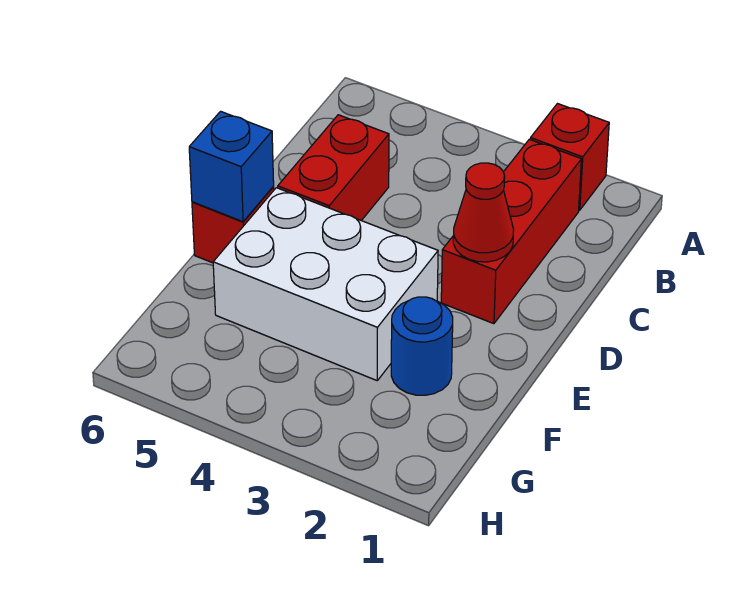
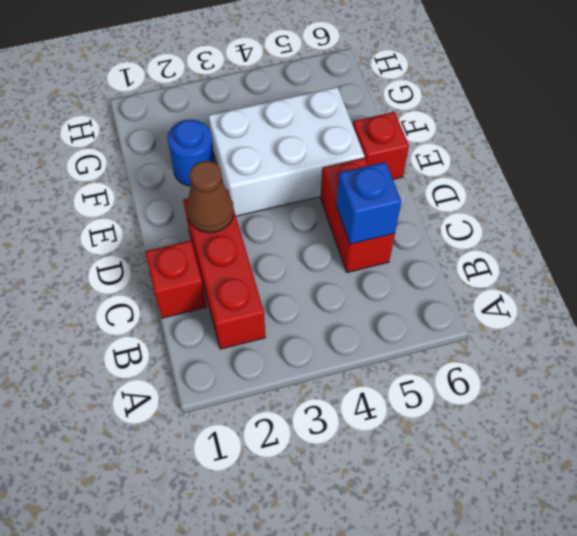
red brick A2 level 1 -> red brick C1 level 1
red cone D2 level 2 -> brown cone D2 level 2
blue brick E6 level 2 -> blue brick C5 level 2

